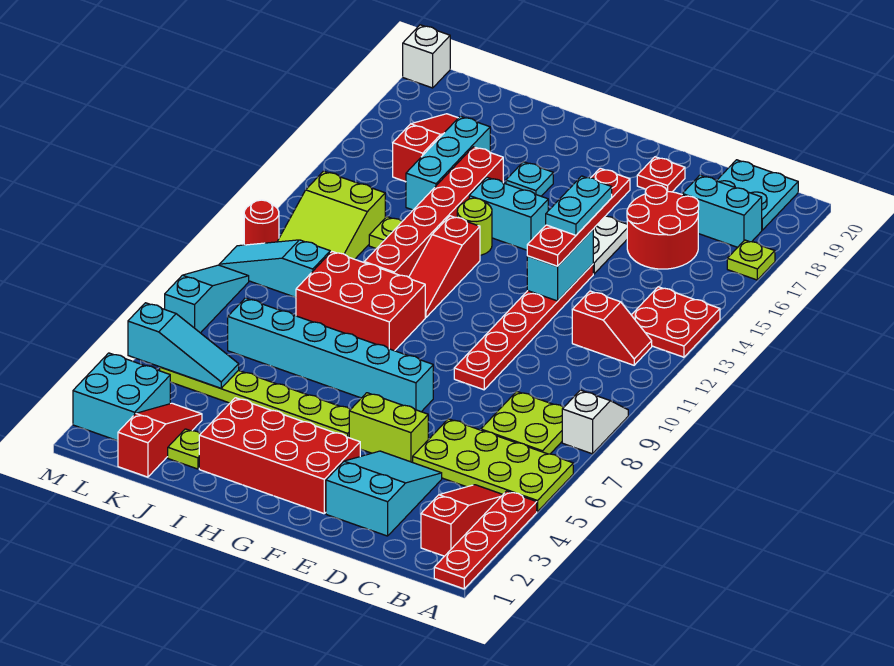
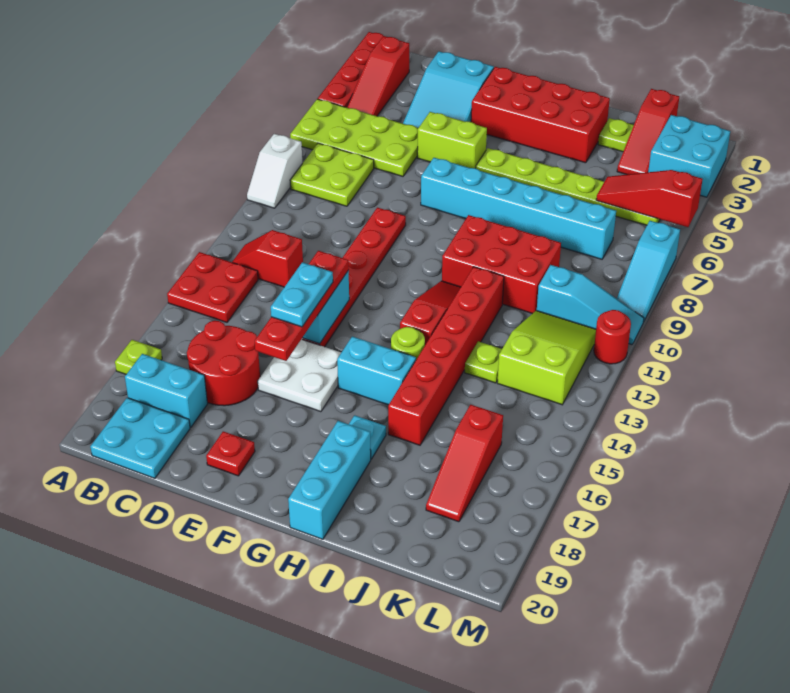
cyan brick J15:J17 level 1 -> cyan brick H18:H20 level 1
cyan slope K5:M5 level 2 top M -> red slope K5:M5 level 2 top M
white brick M20 level 1 -> none

